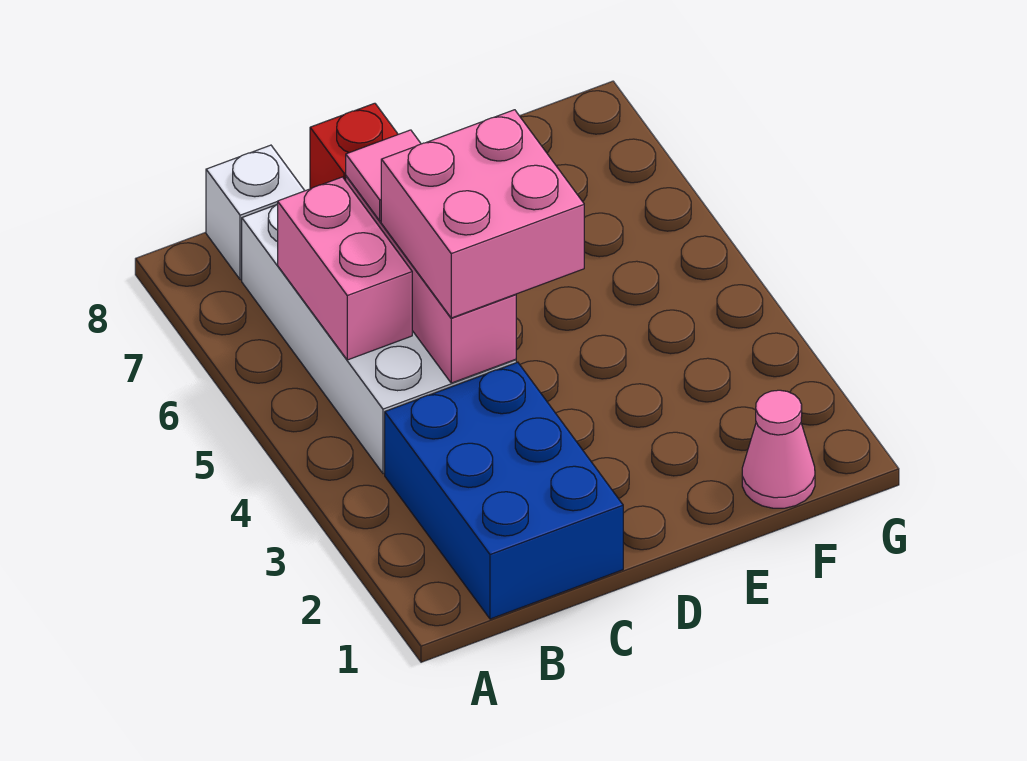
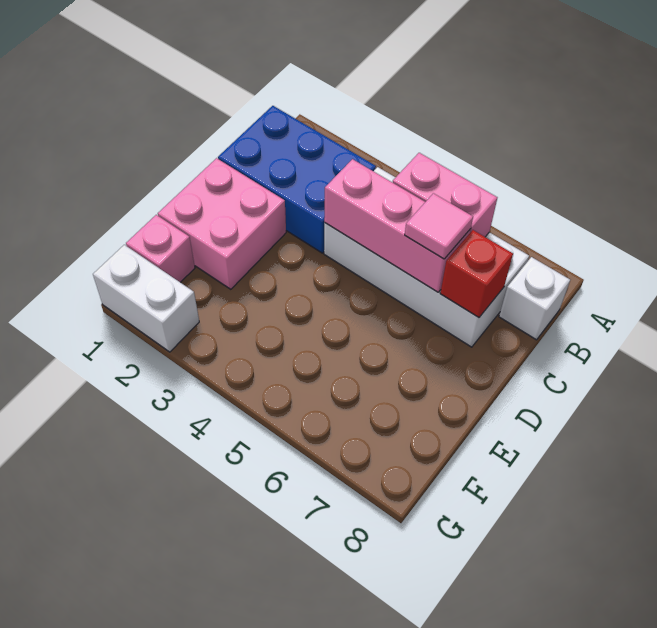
pink brick C4:D5 level 3 -> pink brick D1:E2 level 1
pink cone F1 level 1 -> pink brick F1 level 1
none -> white brick G1:G2 level 1

